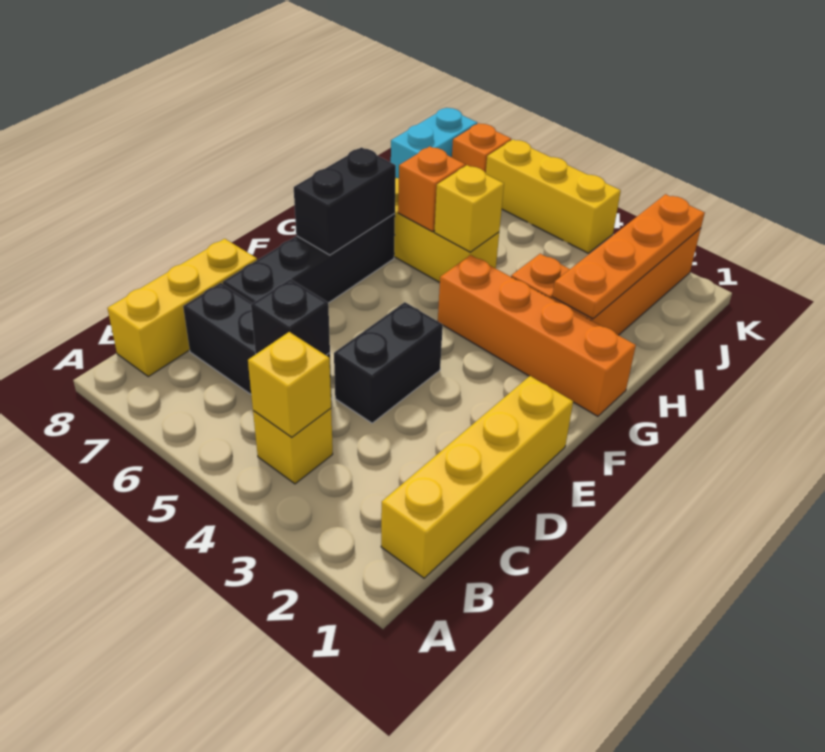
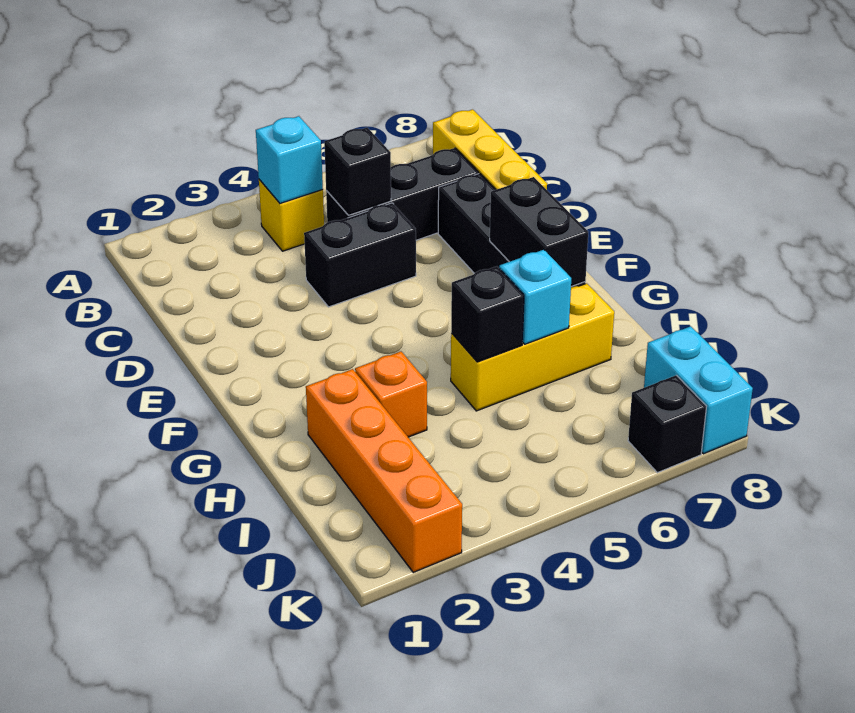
yellow brick B1:E1 level 1 -> none
yellow brick B4 level 2 -> cyan brick B4 level 2
black brick D4:E4 level 1 -> black brick D4:D5 level 1
orange brick G1:G4 level 1 -> none
orange plate H2:K2 level 2 -> none
yellow brick H5 level 2 -> black brick H5 level 2
orange brick H6 level 2 -> cyan brick H6 level 2
yellow brick K4:K6 level 1 -> none
orange brick K7 level 1 -> black brick K7 level 1

